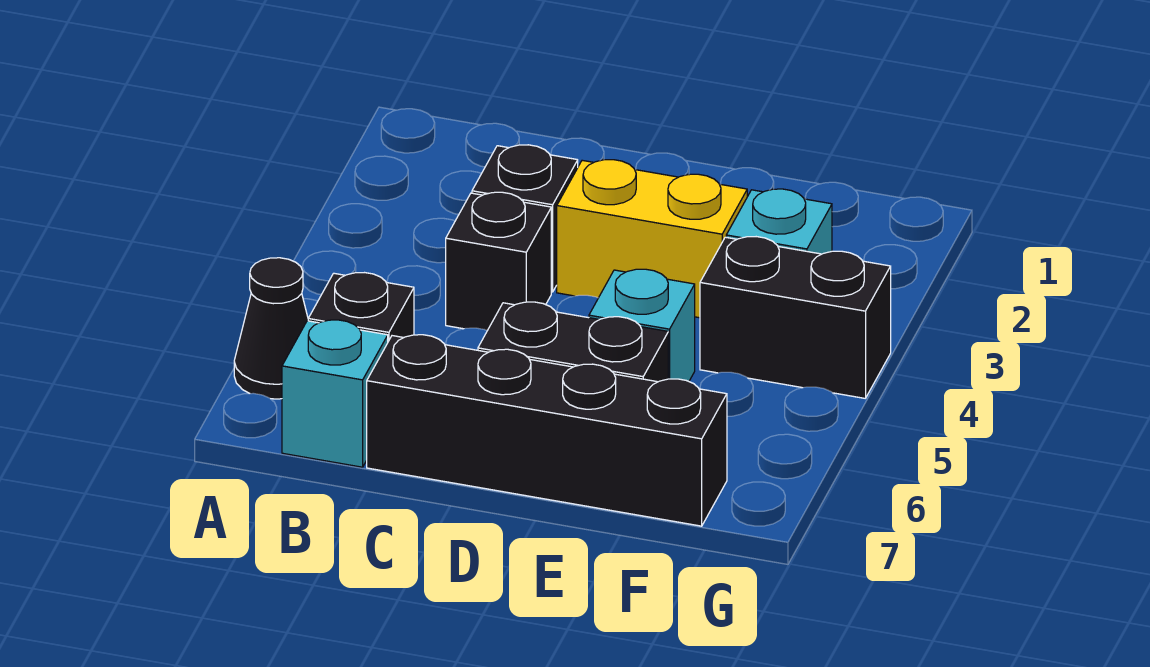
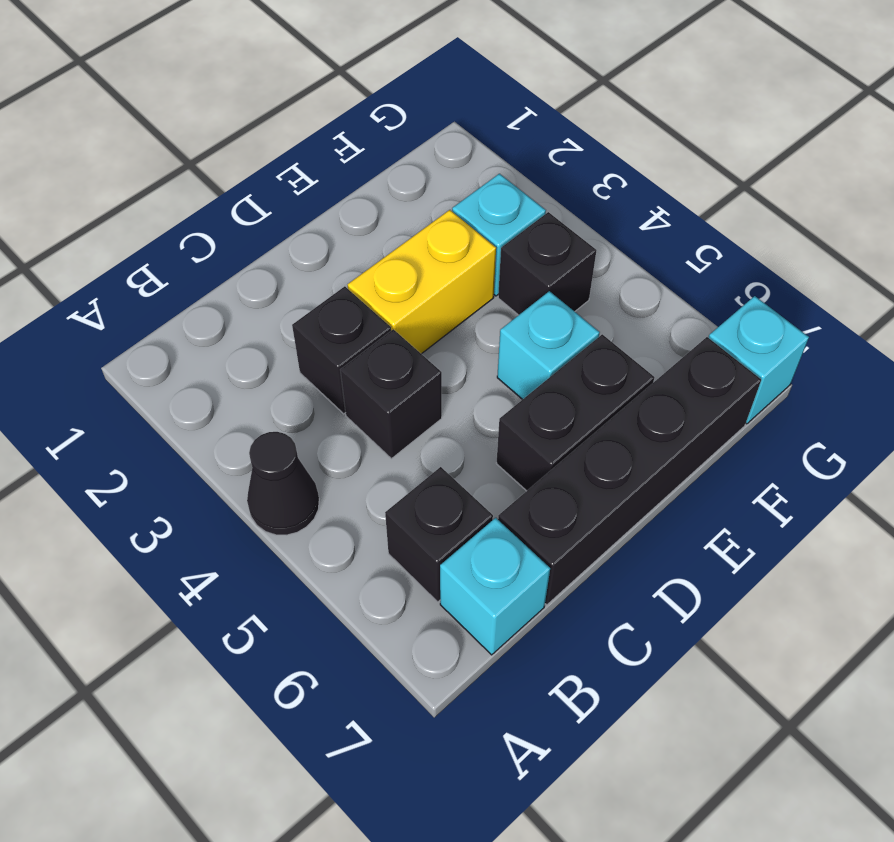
black cone A6 level 1 -> black cone A4 level 1
black brick F4:G4 level 1 -> black brick F4 level 1
none -> cyan brick G7 level 1

